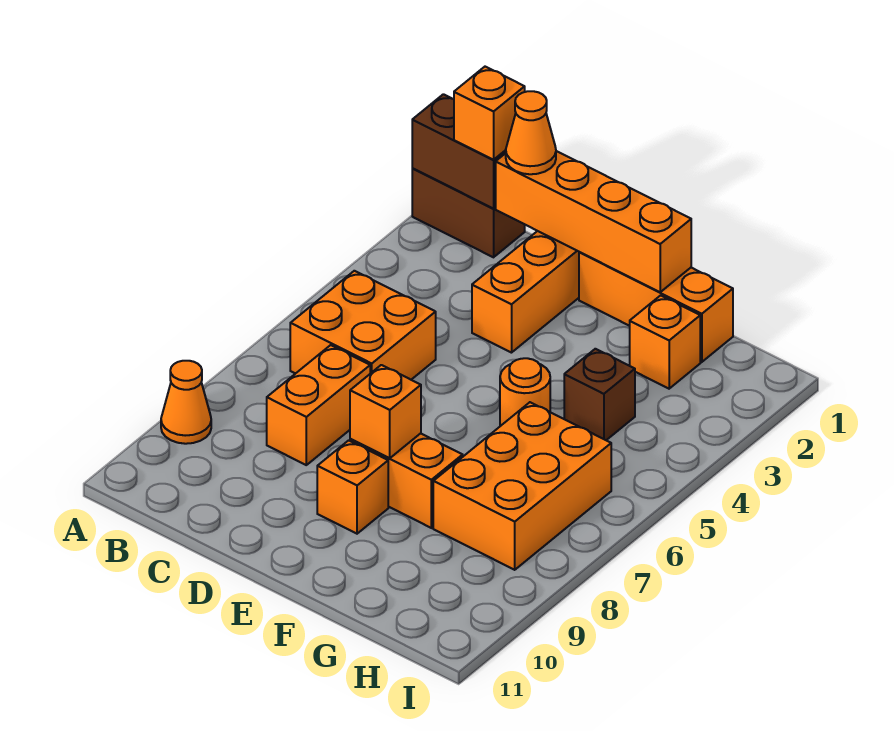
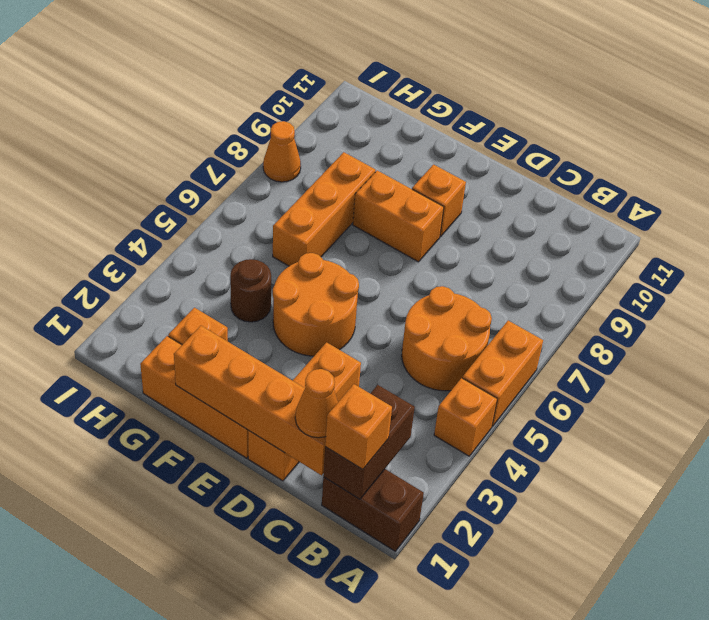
brown brick A1:B1 level 2 -> brown brick B1:B2 level 2
orange cone A9 level 1 -> orange cone I8 level 1
orange brick B5:C6 level 1 -> orange round brick B5:C6 level 1
orange brick C7:C8 level 1 -> orange brick A5:A6 level 1
orange brick E8 level 2 -> orange brick A4 level 1
orange round brick F5 level 1 -> orange round brick E4:F5 level 1
brown brick G4 level 1 -> brown round brick G4 level 1
orange brick G6:H8 level 1 -> orange brick G6:G8 level 1

